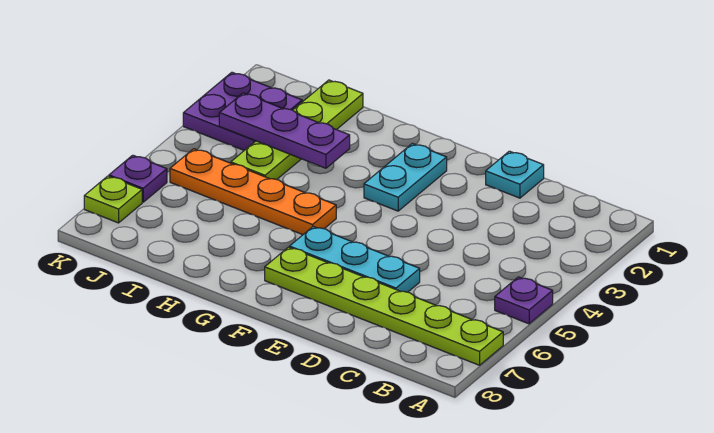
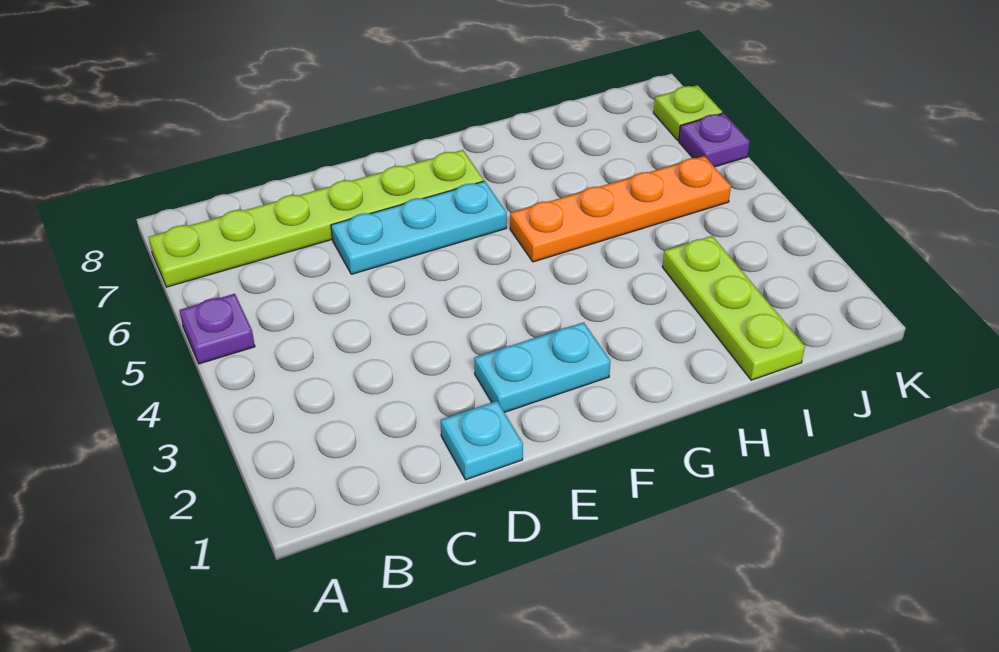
cyan plate F2:F3 level 1 -> cyan plate E2:F2 level 1
purple plate H3:J3 level 2 -> none
lime plate I1:I4 level 1 -> lime plate I1:I3 level 1
purple plate J2:K3 level 1 -> none

